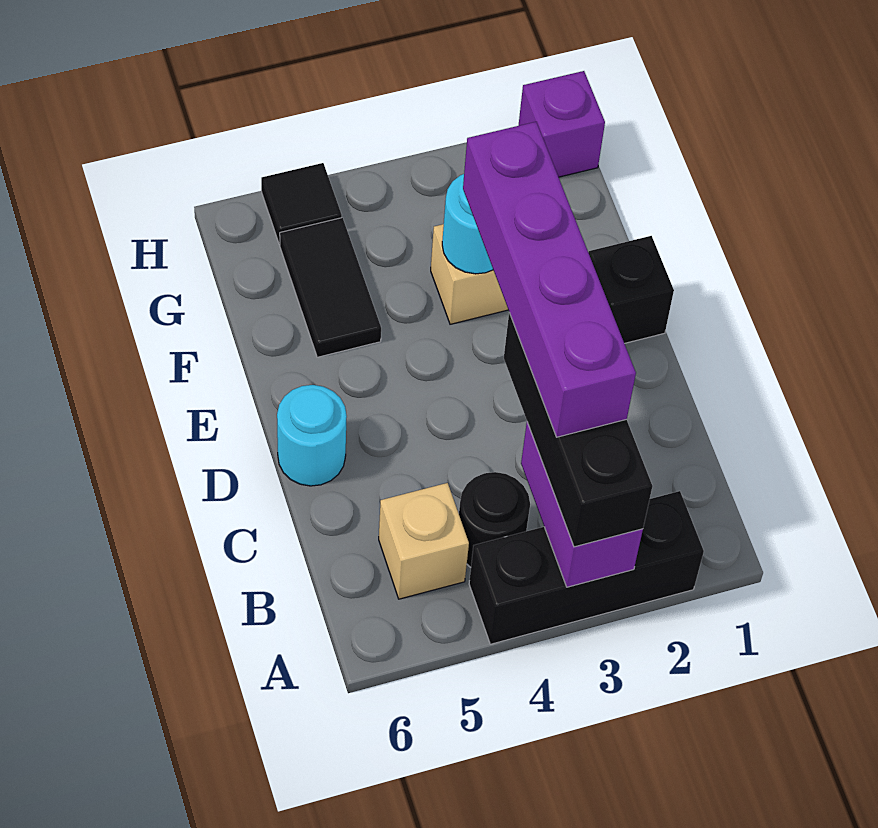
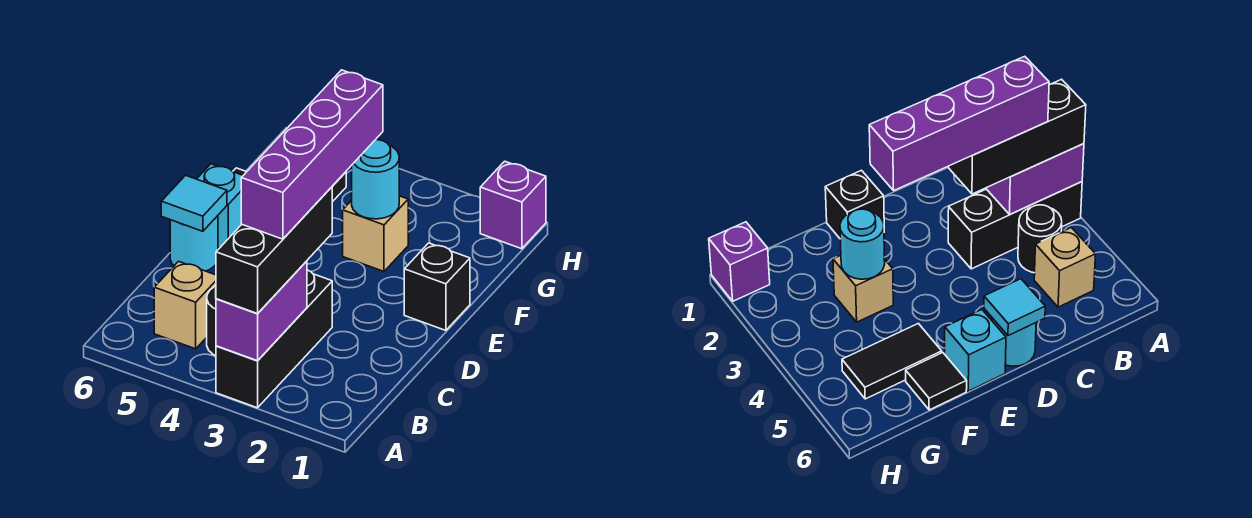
black brick A2:A4 level 1 -> black brick A3:C3 level 1
none -> cyan tile D6 level 2
none -> cyan brick E6 level 1
black tile H5 level 1 -> black tile F6 level 1

